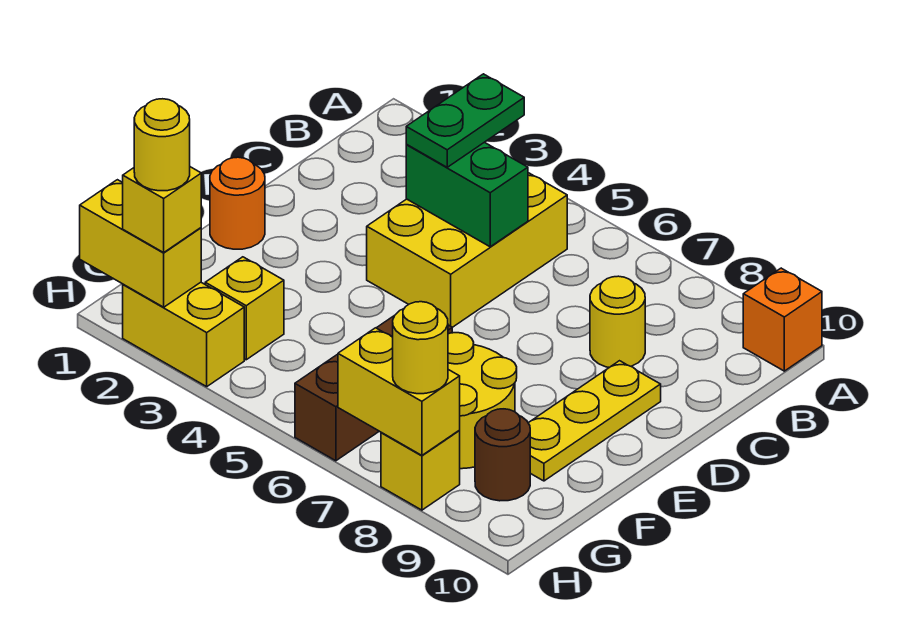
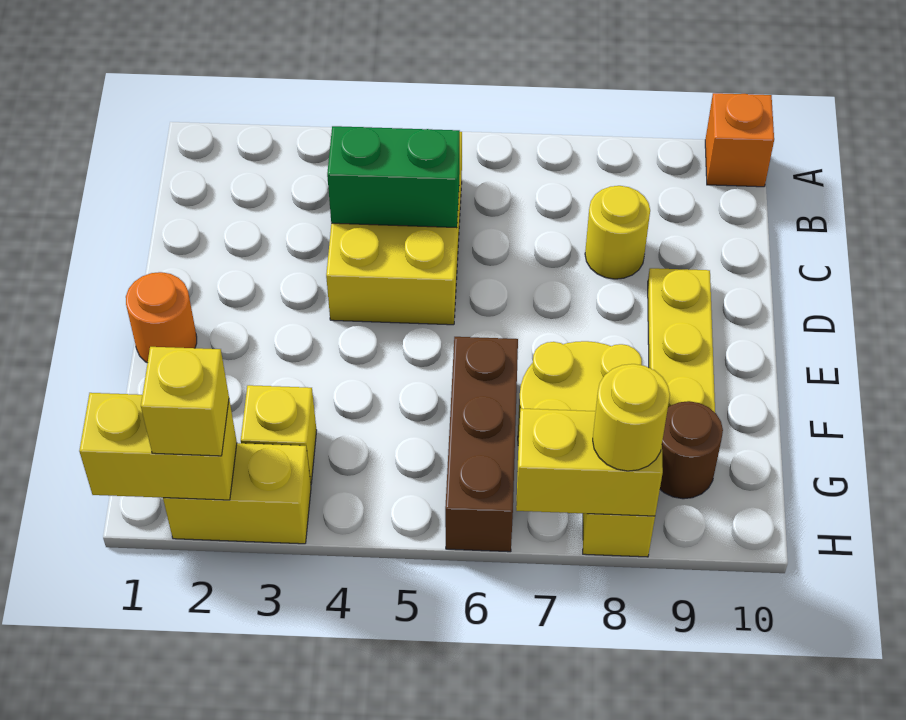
green plate B4:C4 level 3 -> none
yellow round brick H2 level 4 -> none

